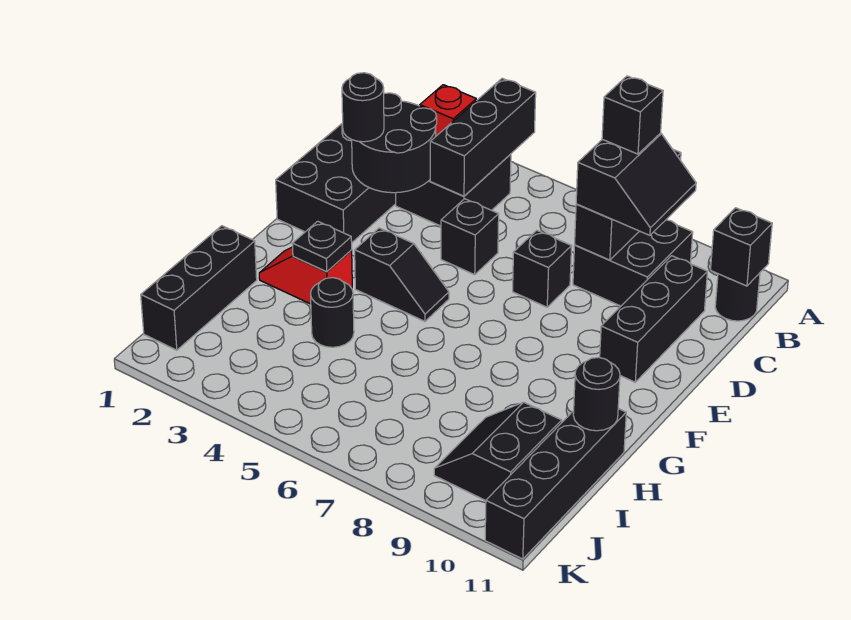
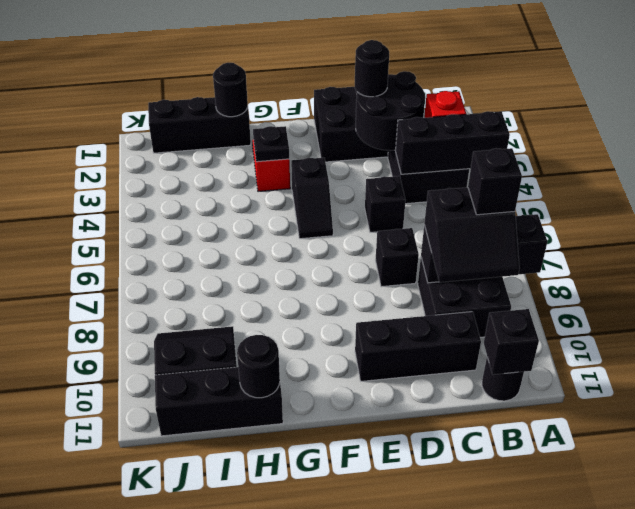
black round brick H4 level 1 -> black round brick H1 level 2
black brick H11:K11 level 1 -> black brick H11:J11 level 1

